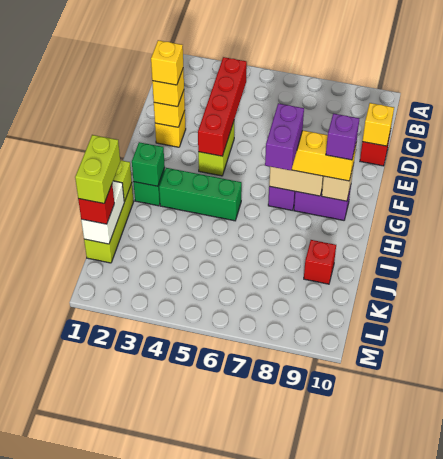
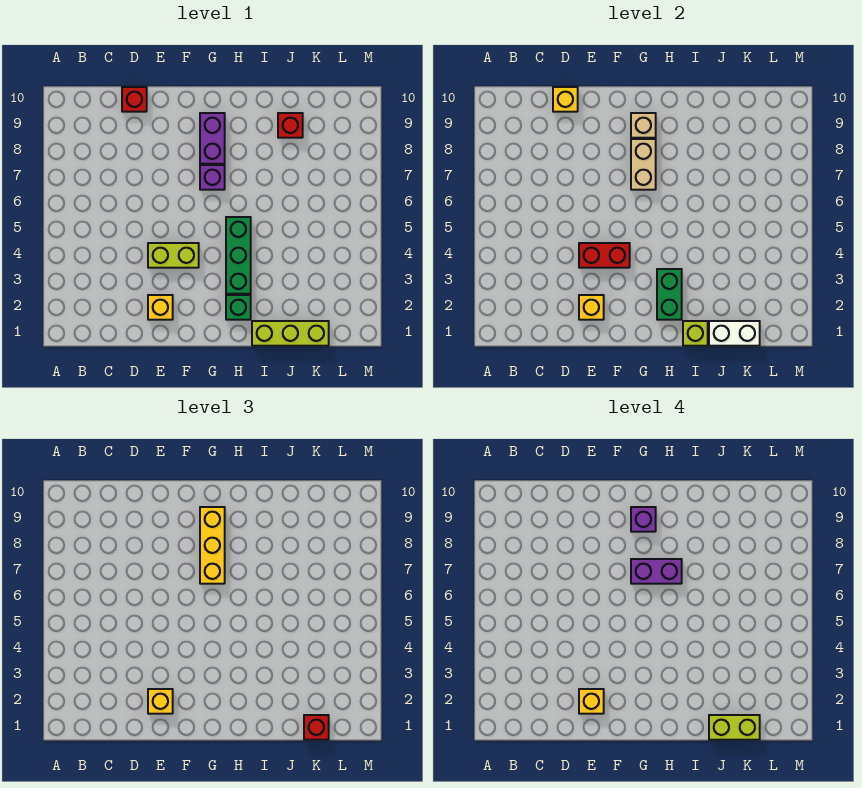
red brick C4:F4 level 2 -> red brick E4:F4 level 2
green brick H2 level 2 -> green brick H2:H3 level 2

